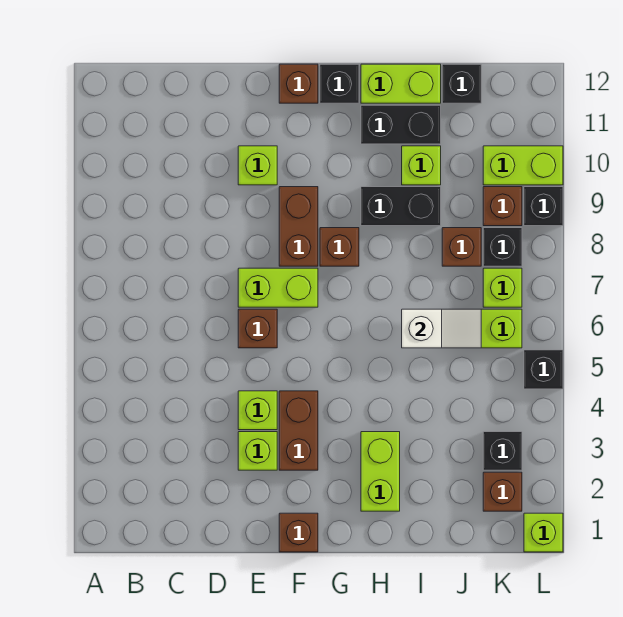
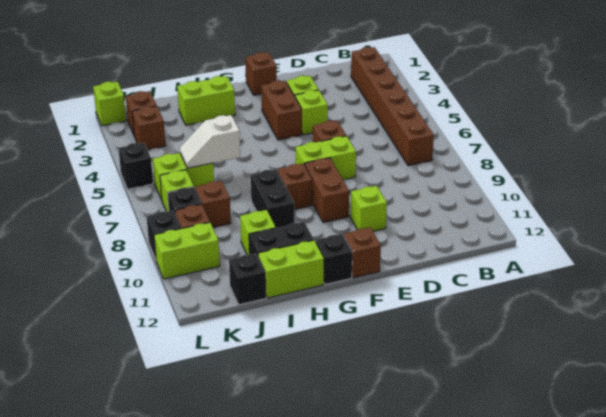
none -> brown brick B2:B7 level 1
lime brick H2:H3 level 1 -> lime brick H2:I2 level 1
black brick H9:I9 level 1 -> black brick H8:H9 level 1
black brick K3 level 1 -> brown brick K3 level 1

